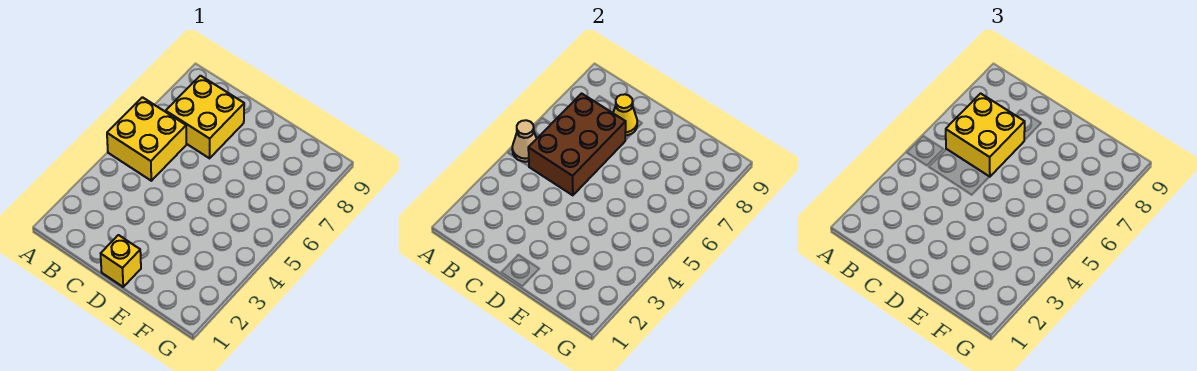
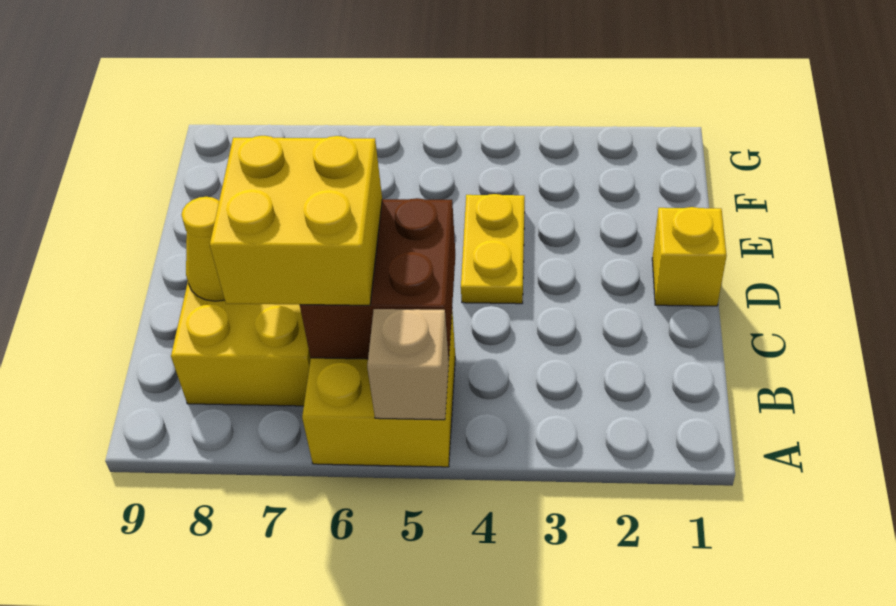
tan cone A5 level 2 -> tan brick A5 level 2
brown brick B5:C7 level 2 -> brown brick B5:C6 level 2
none -> yellow plate D4:E4 level 1

